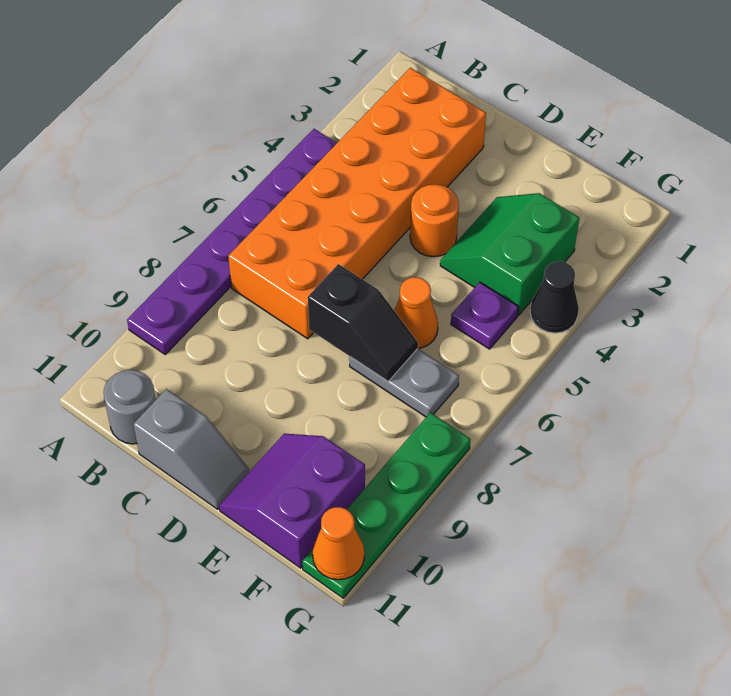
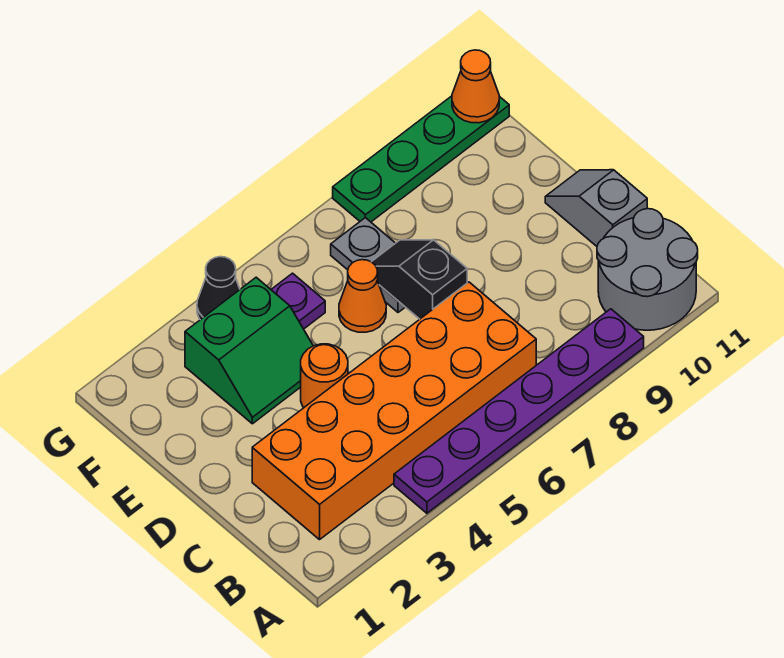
grey round brick B11 level 1 -> grey round brick A10:B11 level 1
purple slope E10:F11 level 1 top F -> none

